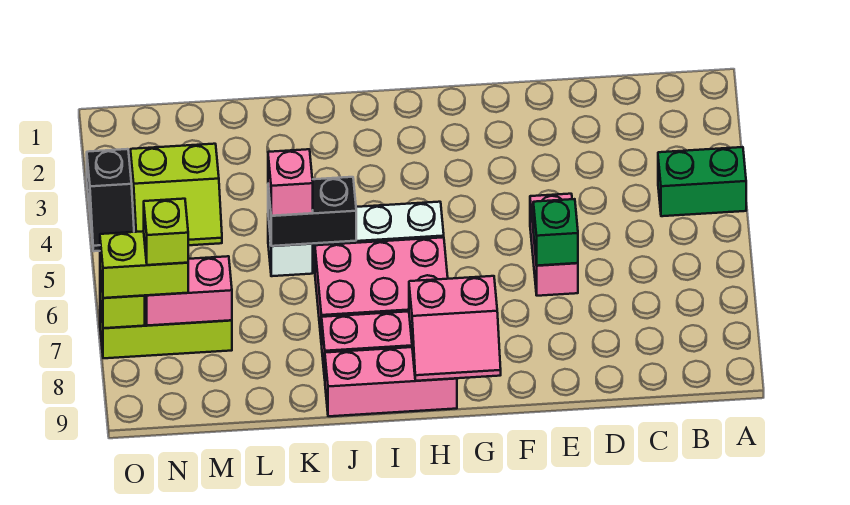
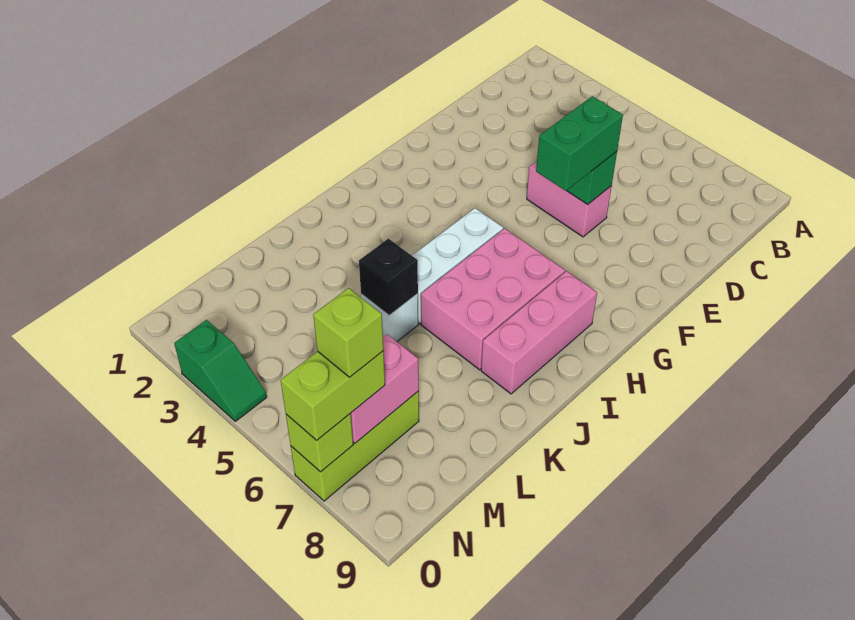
green brick A4:B4 level 1 -> green brick E6:F6 level 3
pink slope G8:H9 level 2 top 8 -> none
pink brick H9:J9 level 1 -> none
black brick J5:K5 level 2 -> black brick K5 level 2
pink brick K5 level 3 -> none
lime slope M3:N4 level 1 top 3 -> none
black slope O3:O4 level 1 top 3 -> green slope O3:O4 level 1 top 3

